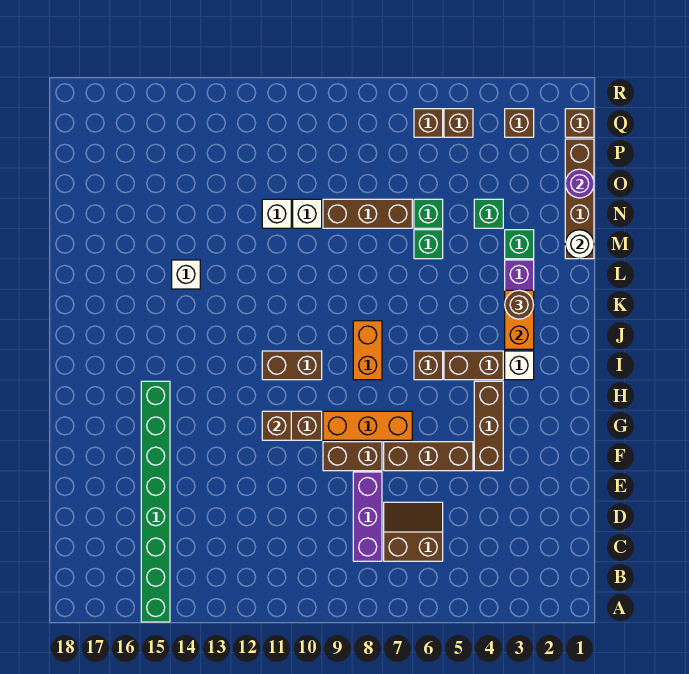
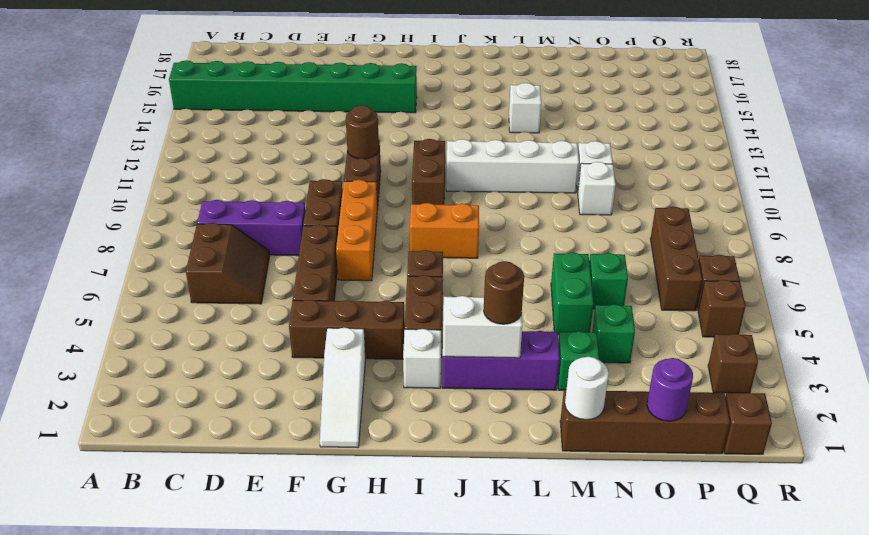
none -> white slope G1:G3 level 1 top 3
brown brick G11 level 2 -> brown round brick G11 level 2
orange brick J3:K3 level 2 -> white brick J3:K3 level 2
none -> white brick J11:M11 level 1
green brick M6 level 1 -> green brick M5:M6 level 1
brown brick N7:N9 level 1 -> brown brick P6:P8 level 1

